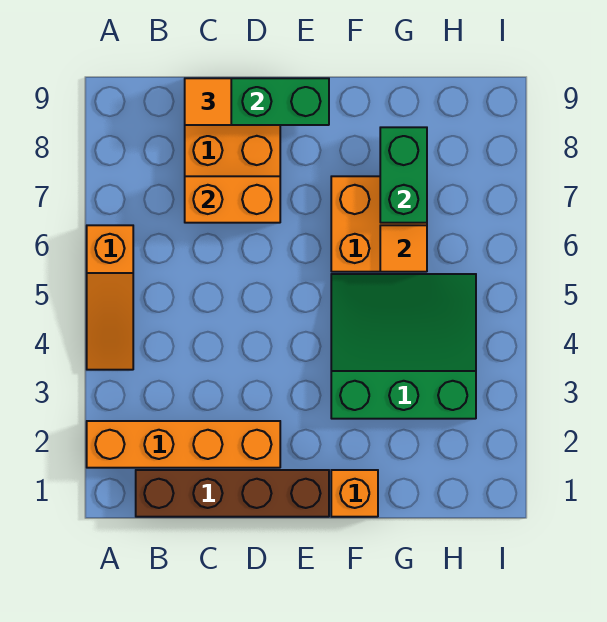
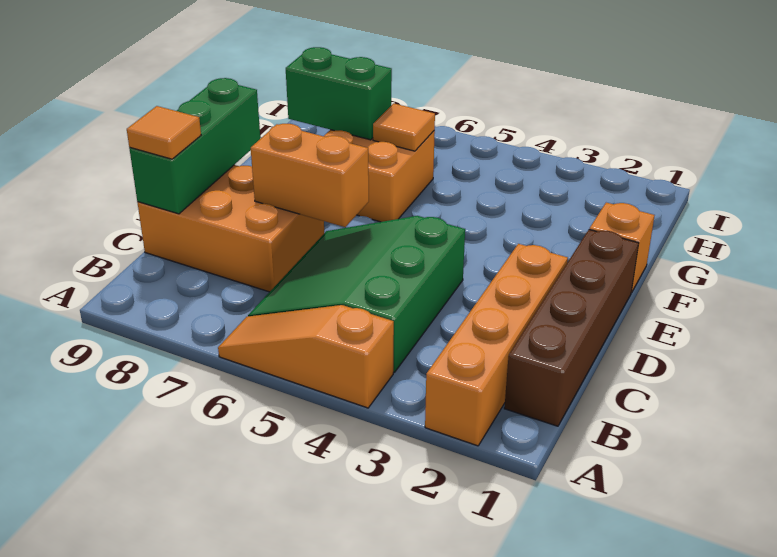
orange slope A4:A6 level 1 top 6 -> orange slope A4:A6 level 1 top 4
orange brick C7:D7 level 2 -> orange brick D6:D7 level 2
green slope F3:H5 level 1 top 3 -> green slope B4:D6 level 1 top 4

